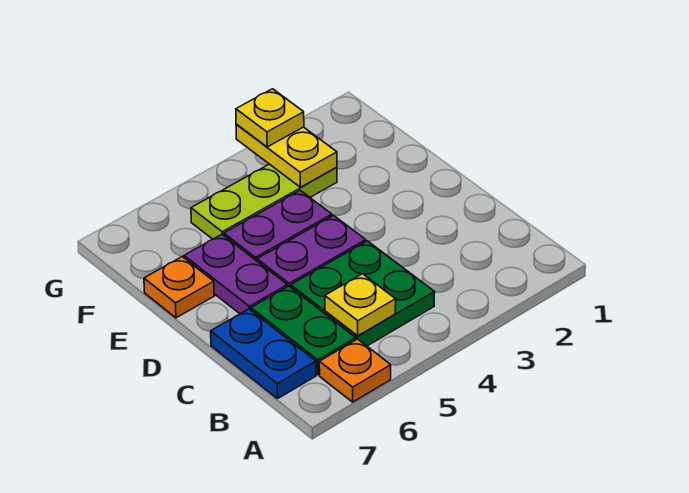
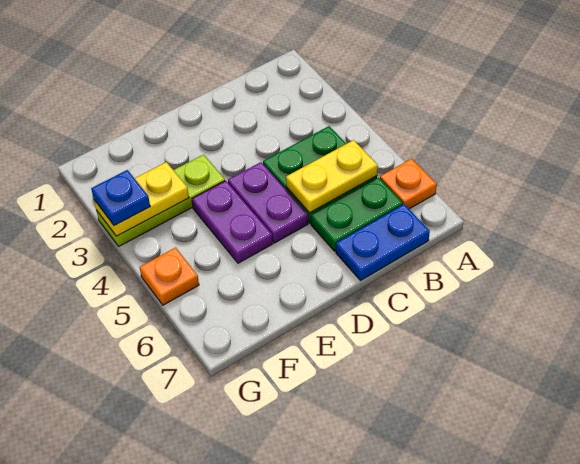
yellow plate B5 level 2 -> yellow plate B5:C5 level 2
purple plate D6:E6 level 1 -> none
orange plate E7 level 1 -> orange plate G5 level 1
lime plate F3:F5 level 1 -> lime plate E3:G3 level 1
yellow plate G3 level 3 -> blue plate G3 level 3

